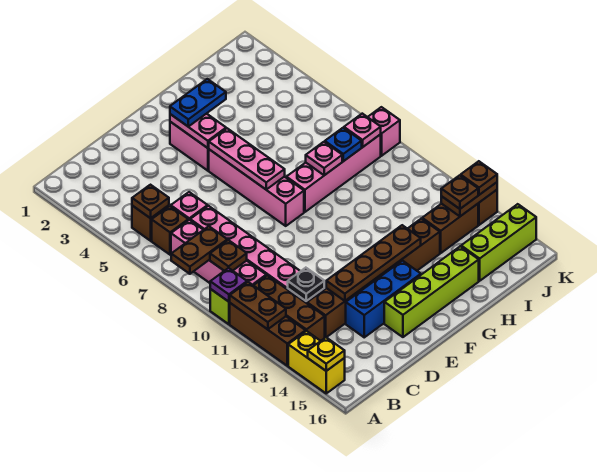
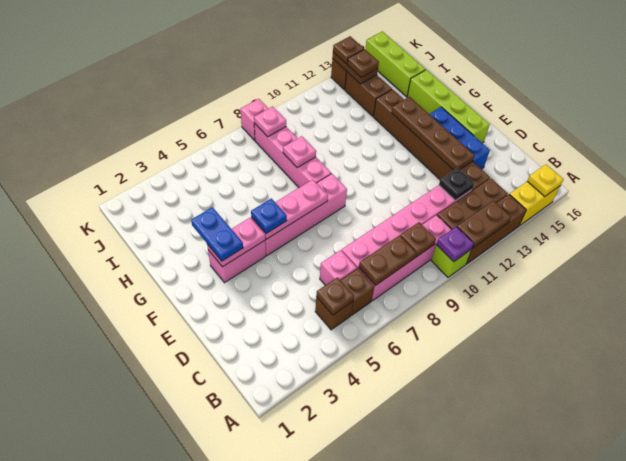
brown plate A8:B8 level 2 -> brown plate B7:B8 level 2
blue plate I8 level 2 -> blue plate F5 level 3

